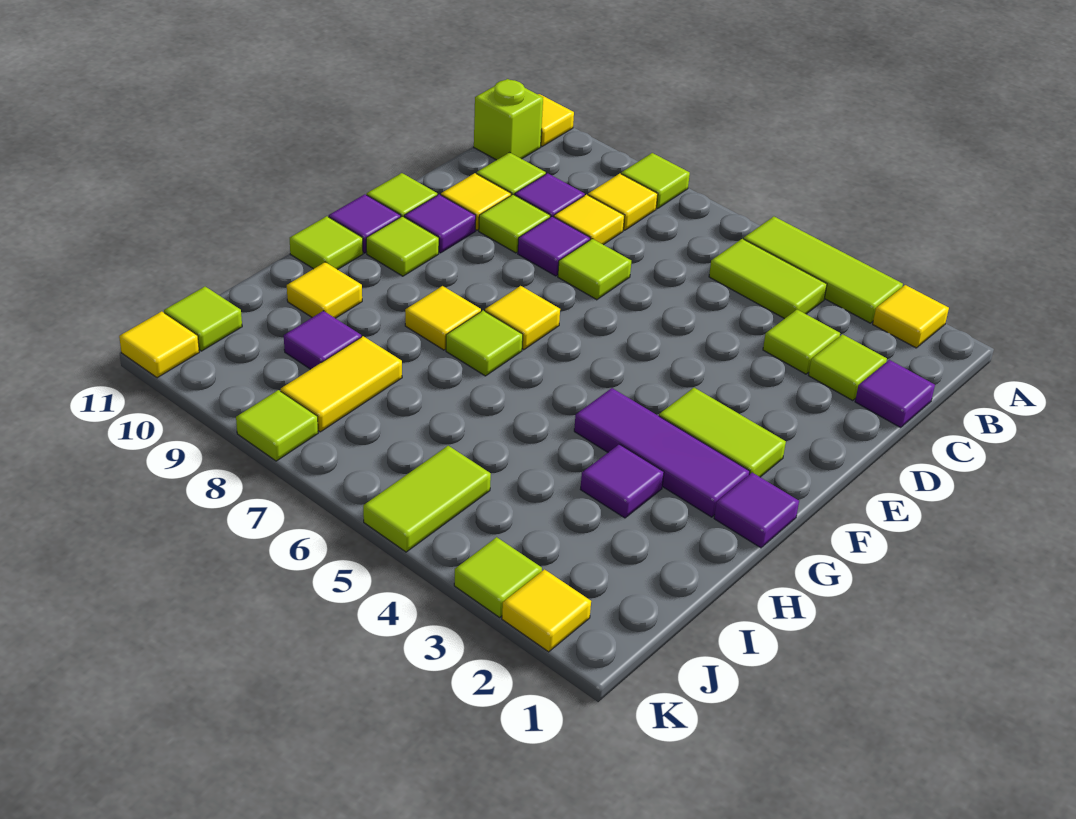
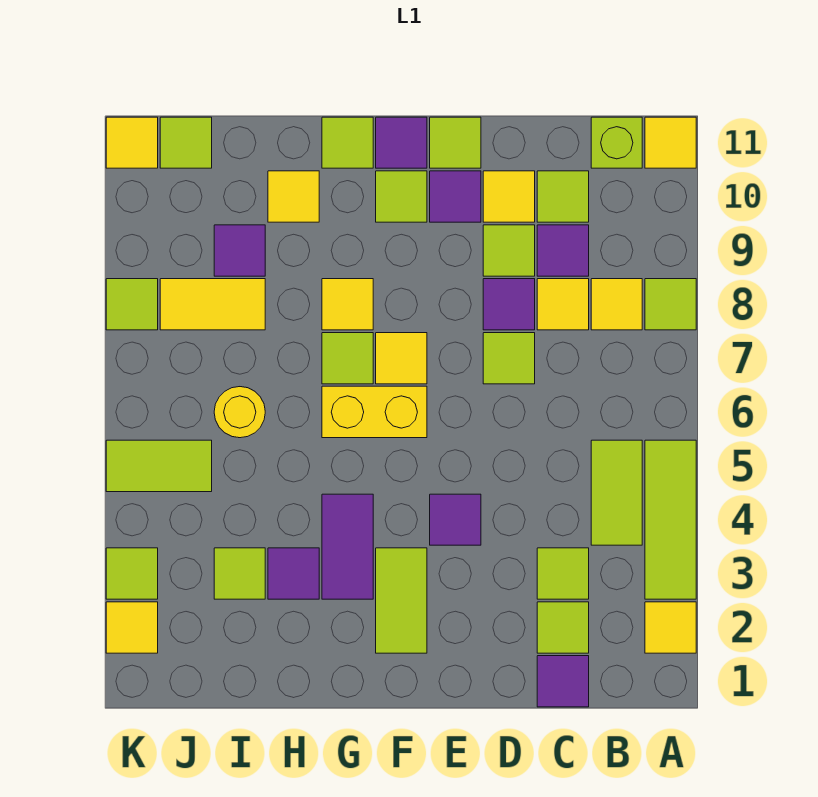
none -> yellow brick F6:G6 level 1
purple tile G1 level 1 -> purple tile E4 level 1
purple tile G2:G4 level 1 -> purple tile G3:G4 level 1
none -> lime tile I3 level 1
none -> yellow round brick I6 level 1

